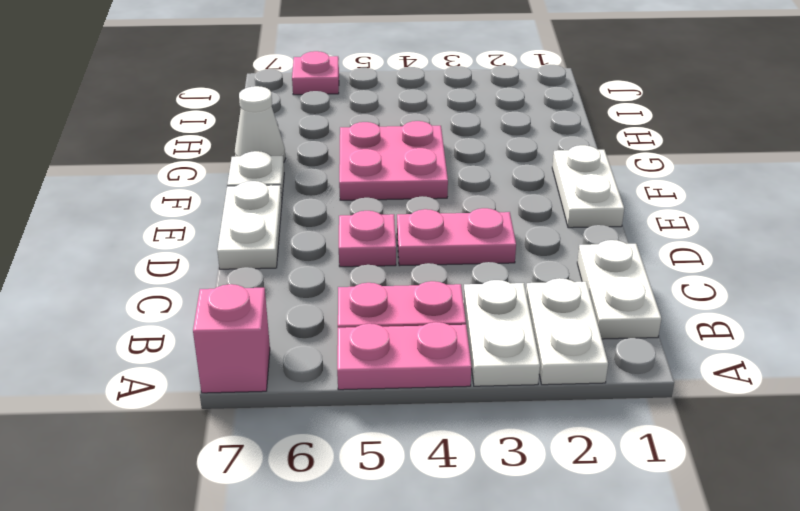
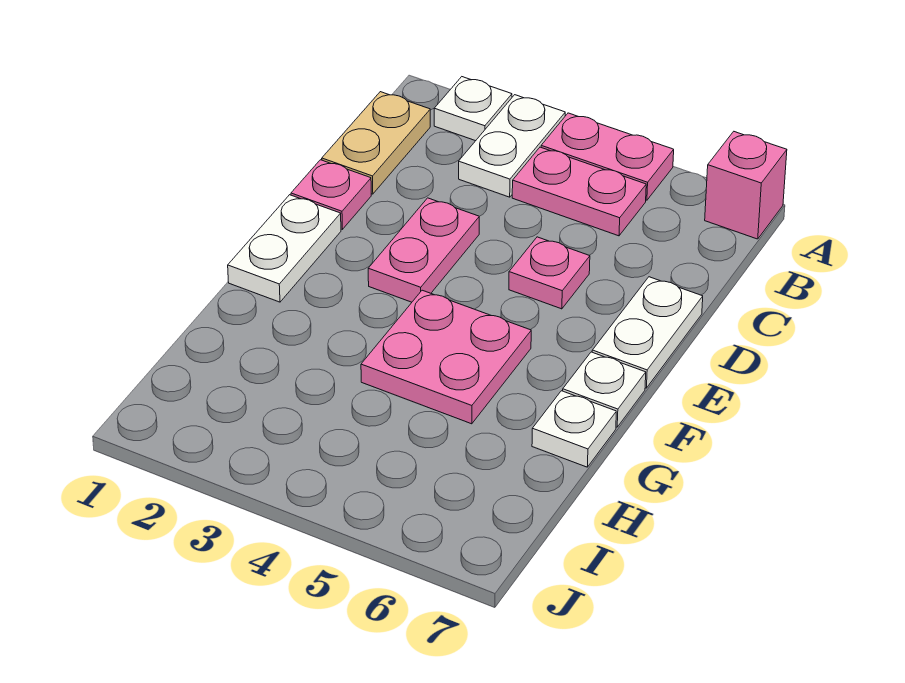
white plate A2:B2 level 1 -> white plate A2 level 1
white plate B1:C1 level 1 -> tan plate B1:C1 level 1
pink plate D3:D4 level 1 -> pink plate D3:E3 level 1
white cone G7 level 1 -> white plate G7 level 1
pink plate J6 level 1 -> pink plate D1 level 1

